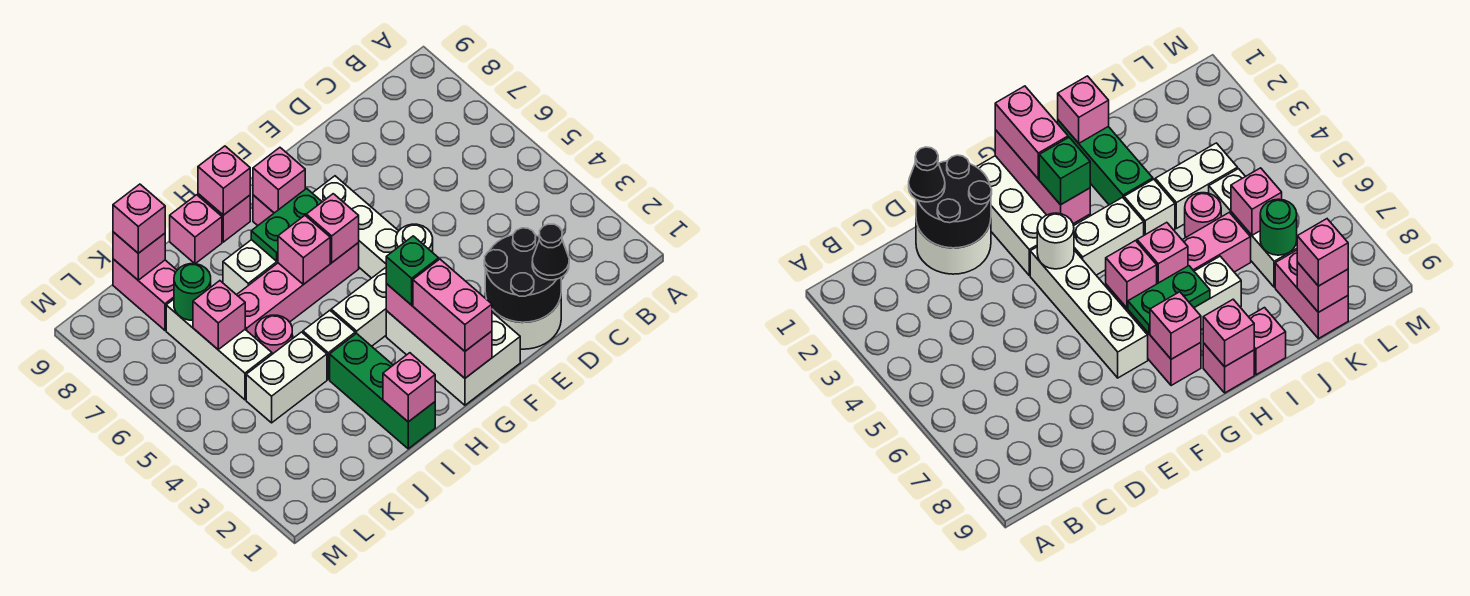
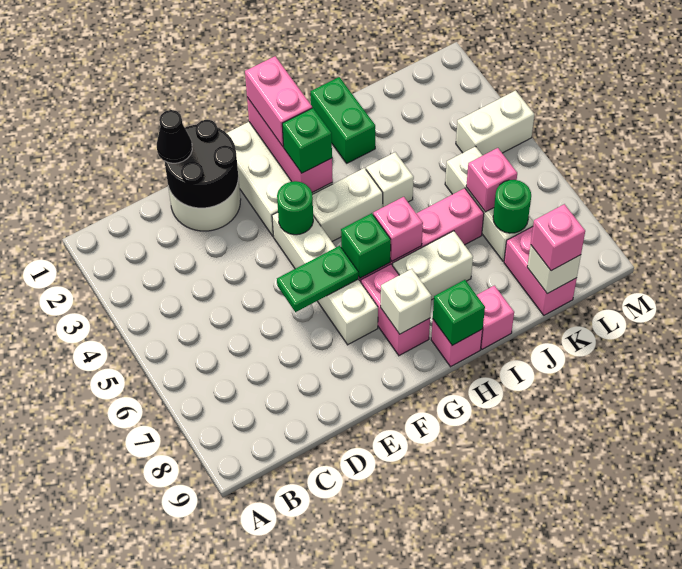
white round brick F4 level 2 -> green round brick F4 level 2
pink brick G6 level 2 -> green brick G6 level 2
green plate G7:H7 level 2 -> green plate E6:F6 level 2
pink brick G8 level 2 -> white brick G8 level 2
pink brick H9 level 2 -> green brick H9 level 2
green brick I1:I3 level 1 -> green brick I1:I2 level 1
pink brick I1 level 2 -> none
white brick J4:K4 level 1 -> white brick L4:M4 level 1
pink round brick J5 level 1 -> none
pink brick K9 level 2 -> white brick K9 level 2

